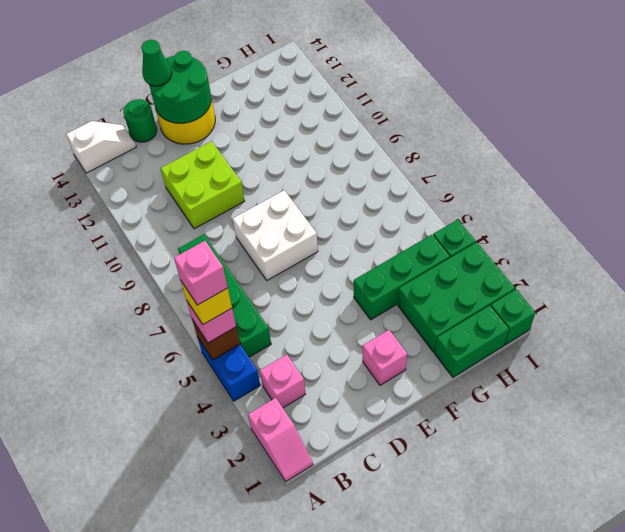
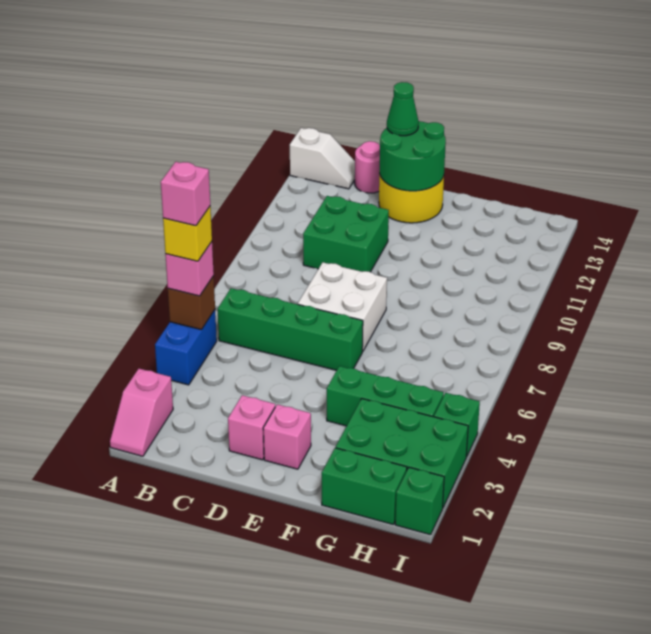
pink brick B3 level 1 -> pink brick D2 level 1
green brick B5:B8 level 1 -> green brick B6:E6 level 1
lime brick C10:D11 level 1 -> green brick C10:D11 level 1
green round brick C14 level 1 -> pink round brick C14 level 1

